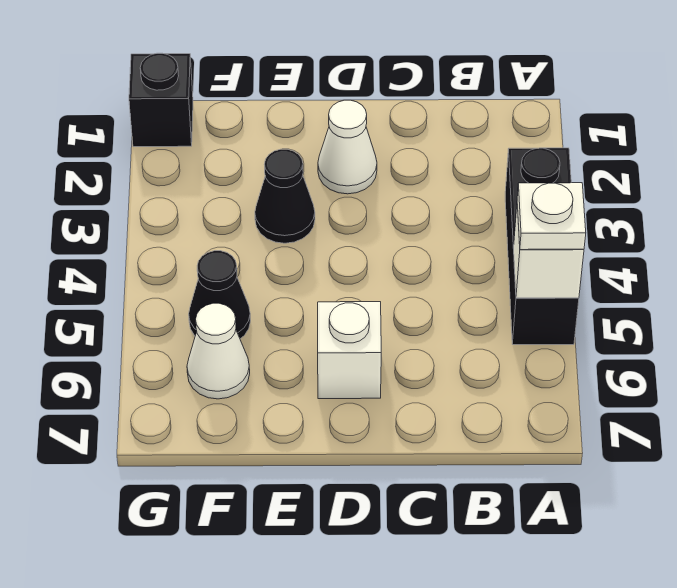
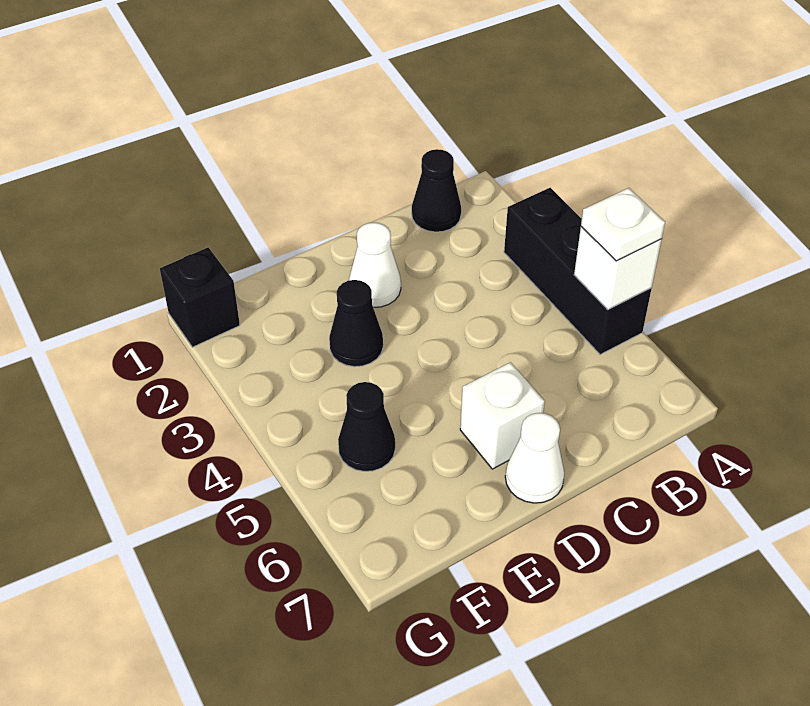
none -> black cone B1 level 1
white cone F6 level 1 -> white cone D7 level 1

